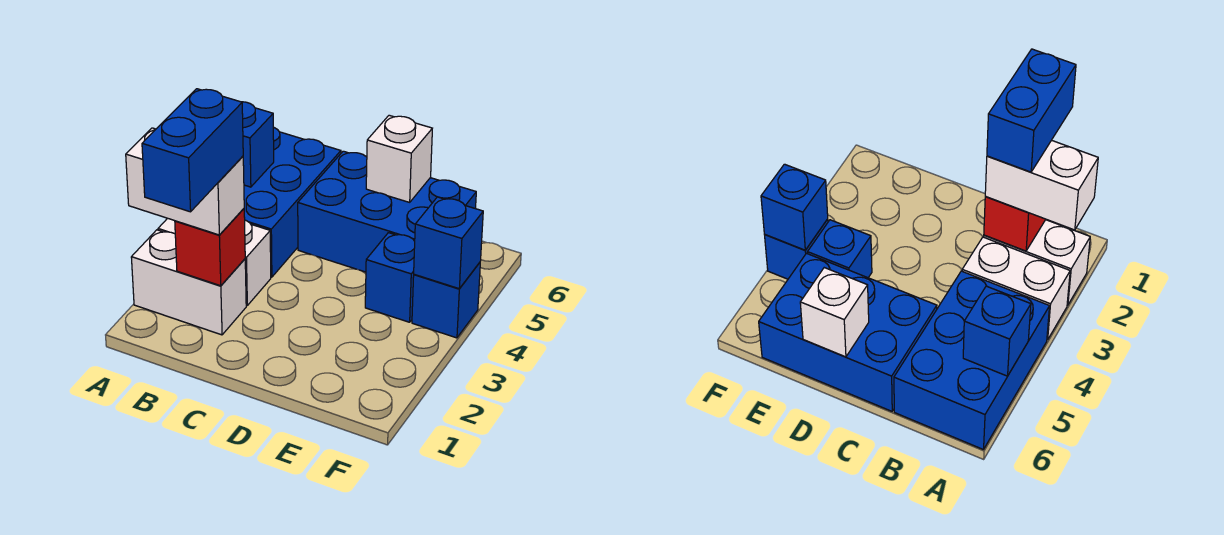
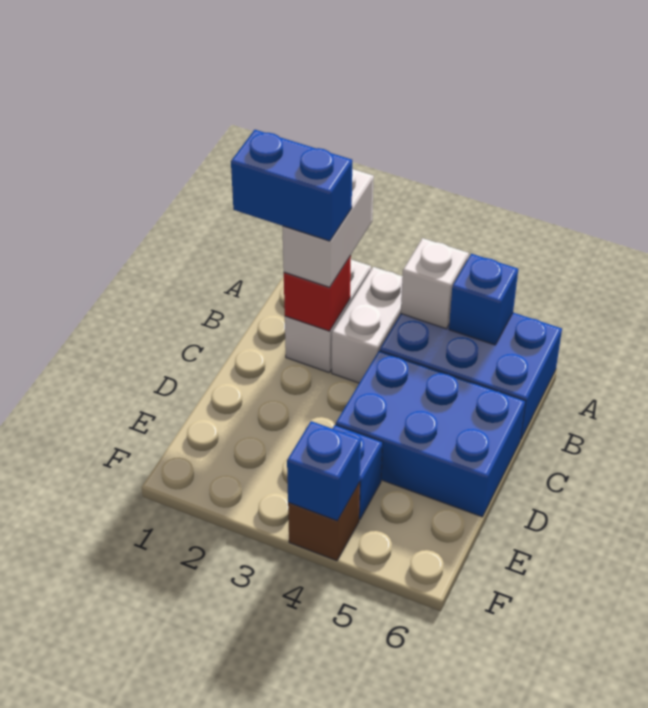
blue brick C5:E6 level 1 -> blue brick C4:D6 level 1
white brick D6 level 2 -> white brick A4 level 2
blue brick F4 level 1 -> brown brick F4 level 1

